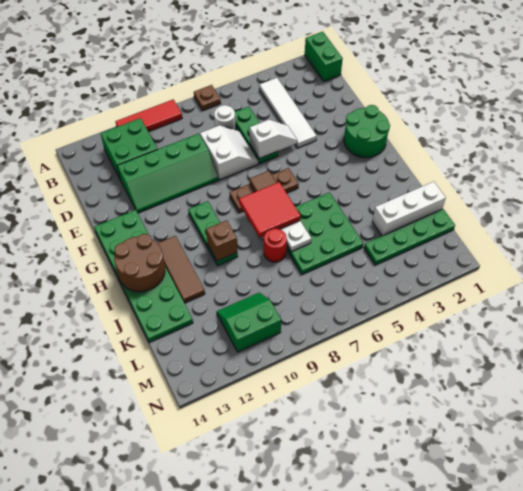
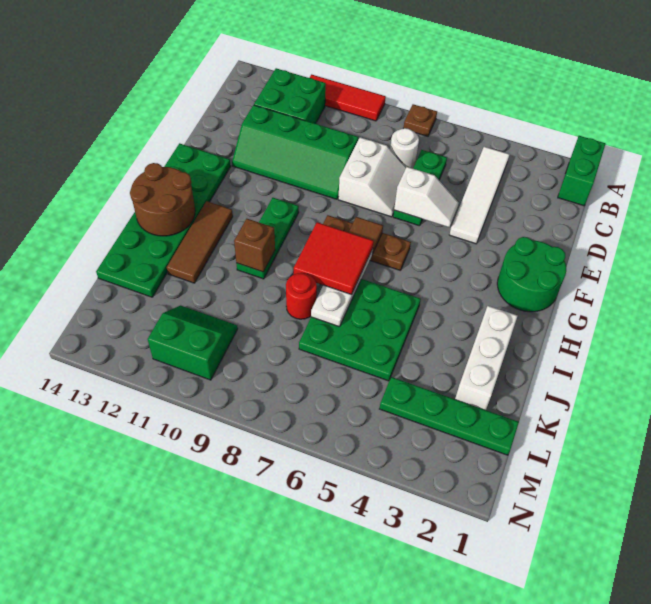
white brick K1:K3 level 1 -> white brick I2:K2 level 1

